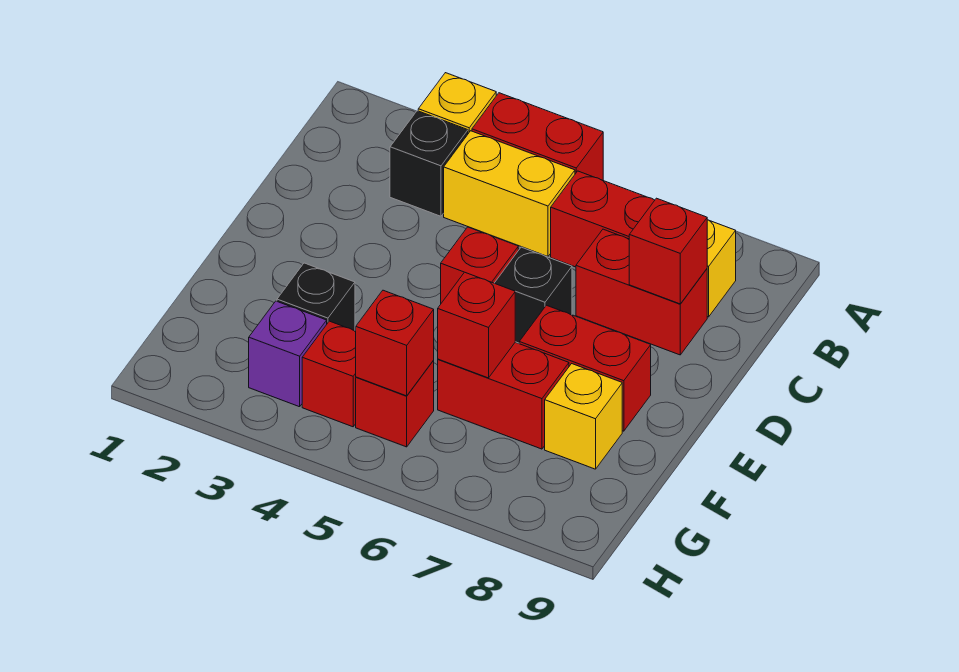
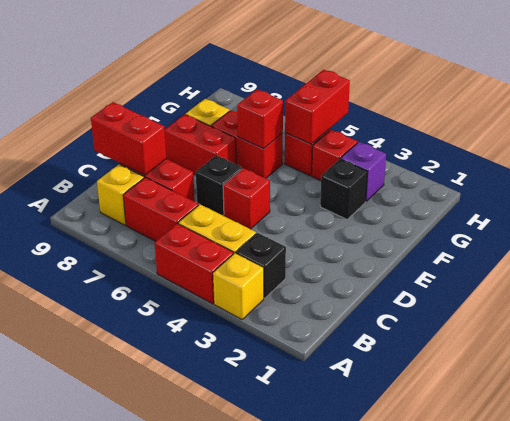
red brick C8 level 2 -> red brick C8:C9 level 2
red brick G5 level 2 -> red brick G5:H5 level 2

